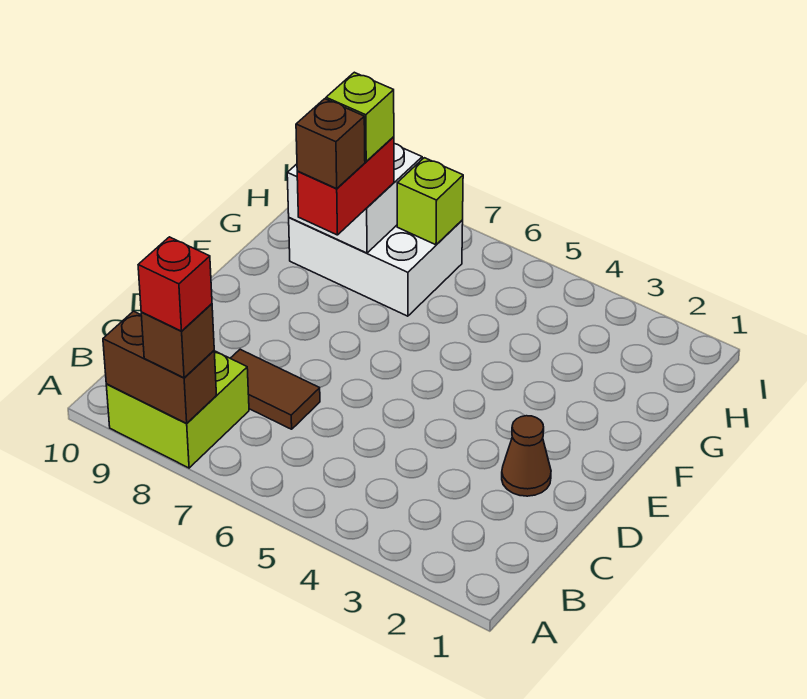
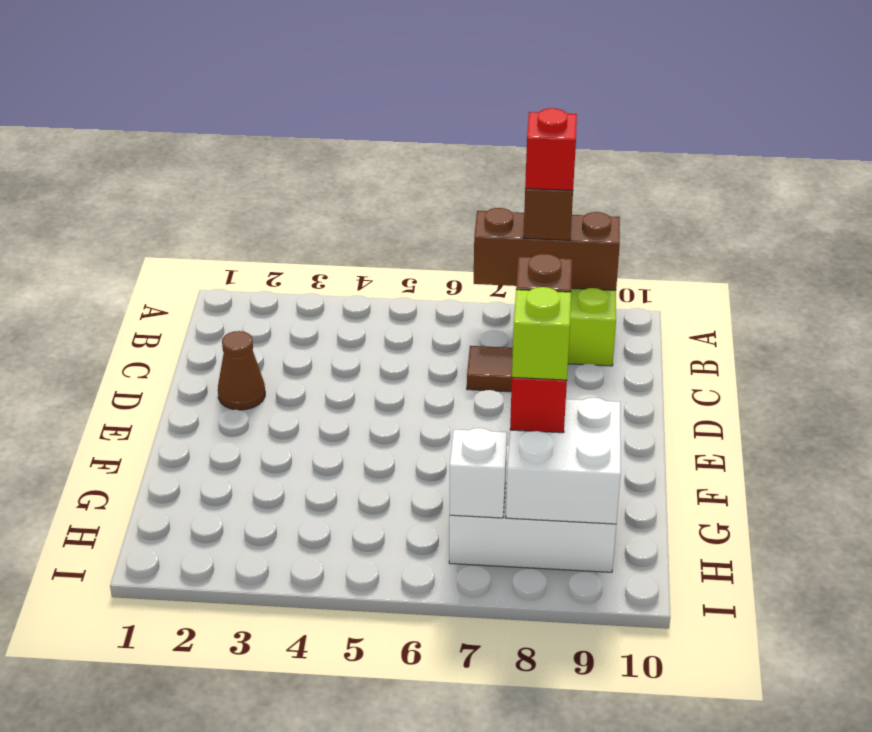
brown brick A8:A9 level 2 -> brown brick A7:A9 level 2
lime brick H7 level 2 -> white brick H7 level 2

